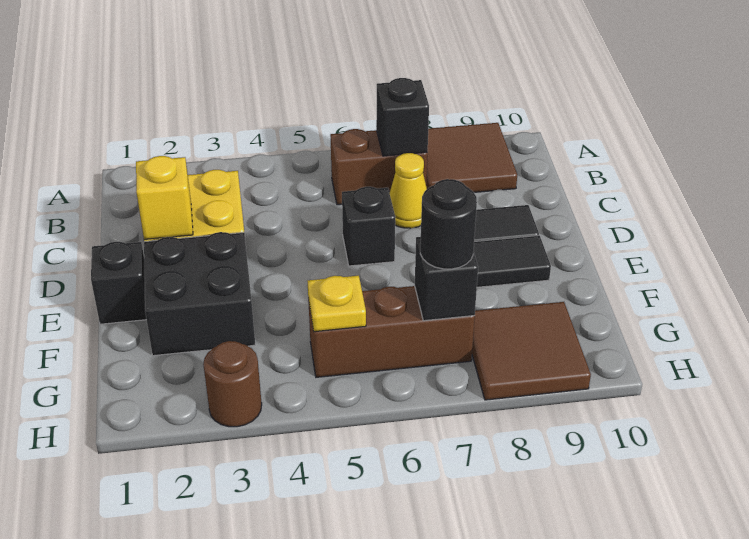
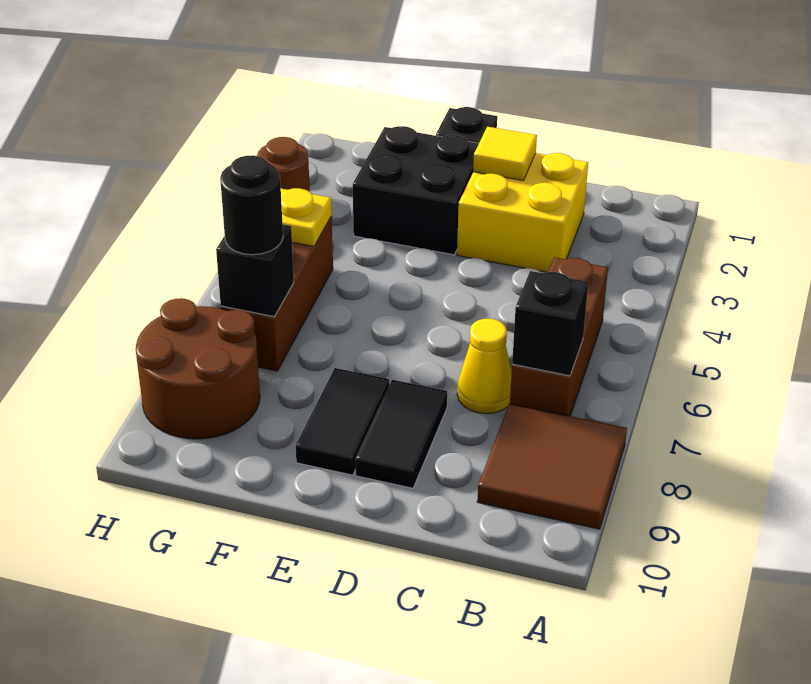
brown brick B6:B7 level 1 -> brown brick B5:B7 level 1
yellow brick D2 level 2 -> yellow tile D2 level 2
black brick D6 level 1 -> none
brown tile G8:H9 level 1 -> brown round brick G8:H9 level 1

